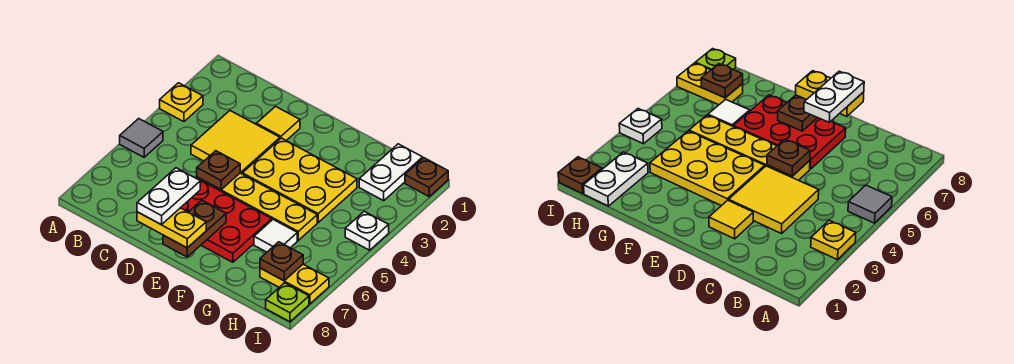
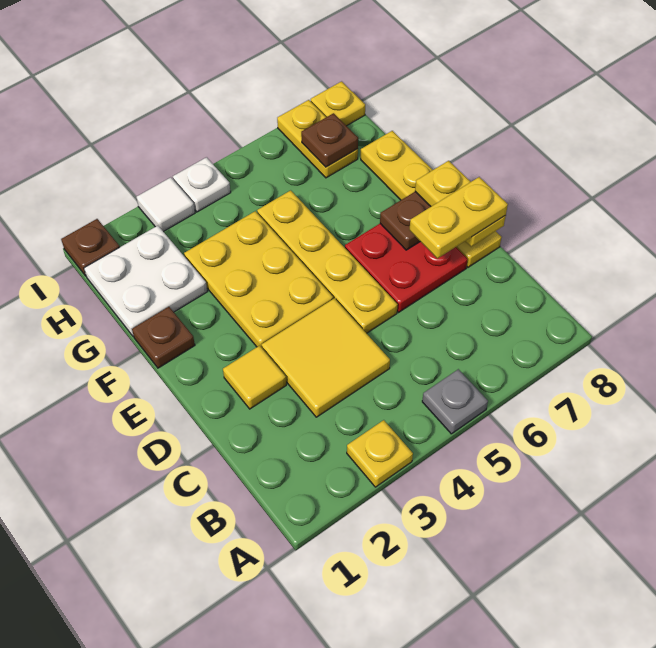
grey tile A5 level 1 -> grey plate A5 level 1
brown plate D5 level 2 -> brown plate F1 level 1
red plate D6:F7 level 1 -> red plate D6:E7 level 1
white plate D7:D8 level 4 -> yellow plate D7:D8 level 4
none -> yellow plate D8:G8 level 1
white tile G6 level 1 -> white tile I3 level 1
white plate H1:H2 level 1 -> white plate G1:H2 level 1
lime plate I8 level 1 -> yellow plate I8 level 1

